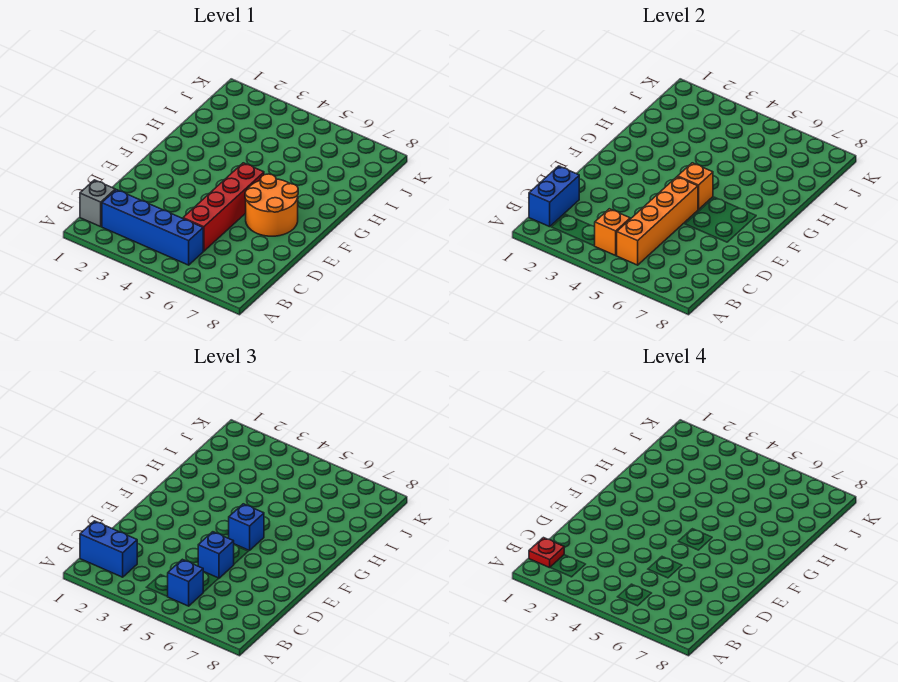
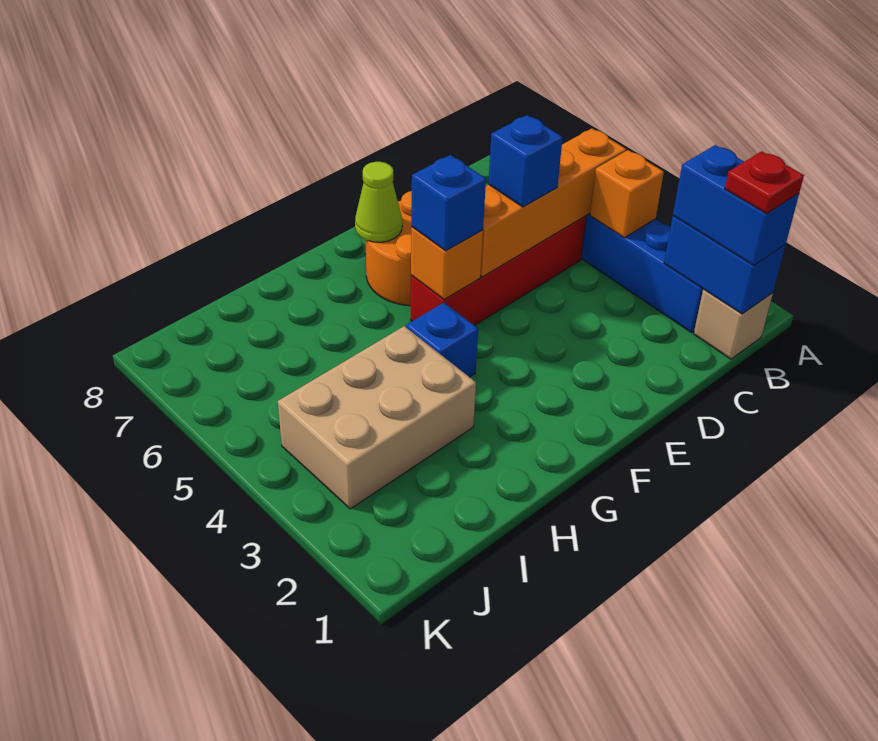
grey brick B1 level 1 -> tan brick B1 level 1
blue brick B1:C1 level 2 -> blue brick B1:B2 level 2
blue brick B5 level 3 -> blue brick G4 level 1
none -> lime cone F7 level 2
none -> tan brick H3:J4 level 1

